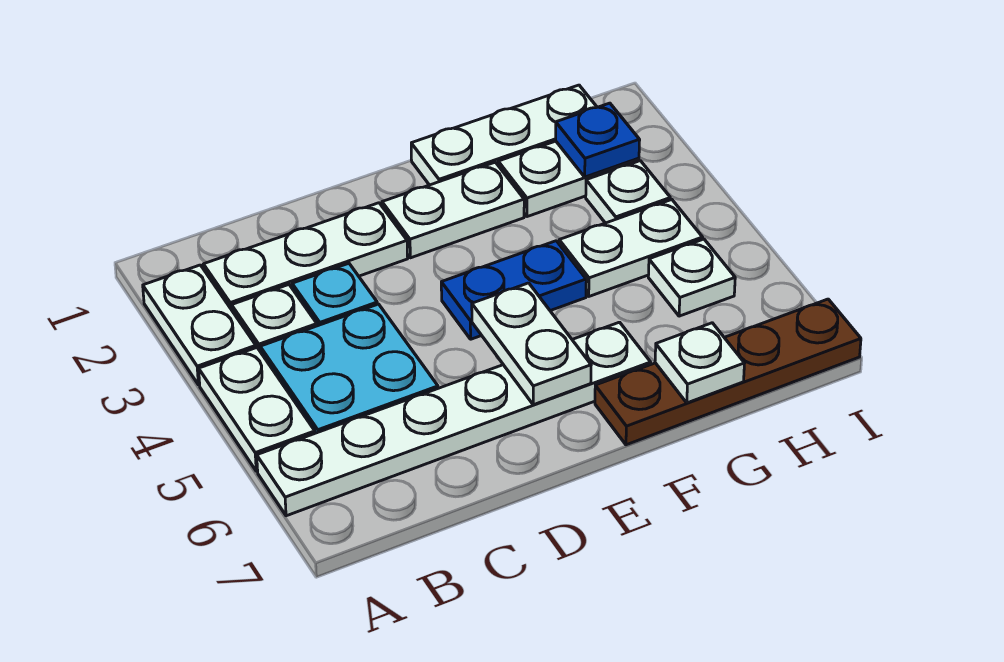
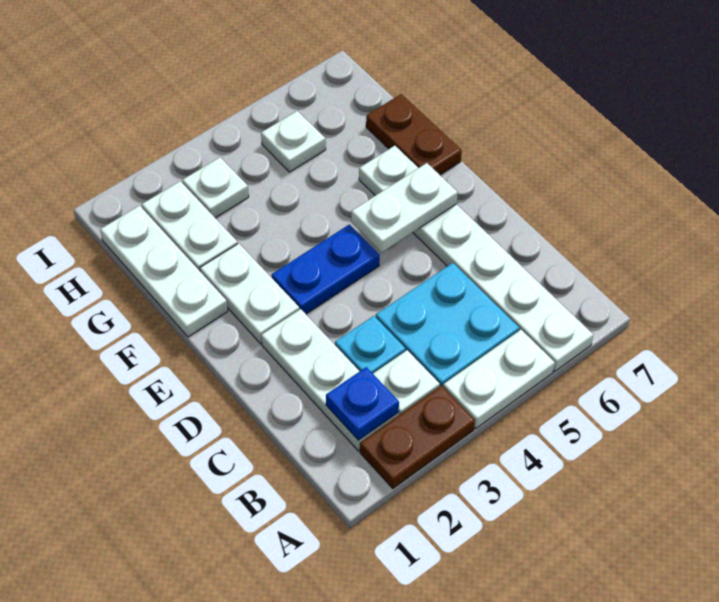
white plate A2:A3 level 1 -> brown plate A2:A3 level 1
blue plate E4:F4 level 1 -> blue plate E3:E4 level 1
brown plate F7:I7 level 1 -> brown plate F7:G7 level 1
white plate G4:H4 level 1 -> none
white plate G7 level 2 -> none
blue plate H2 level 2 -> blue plate B2 level 2

